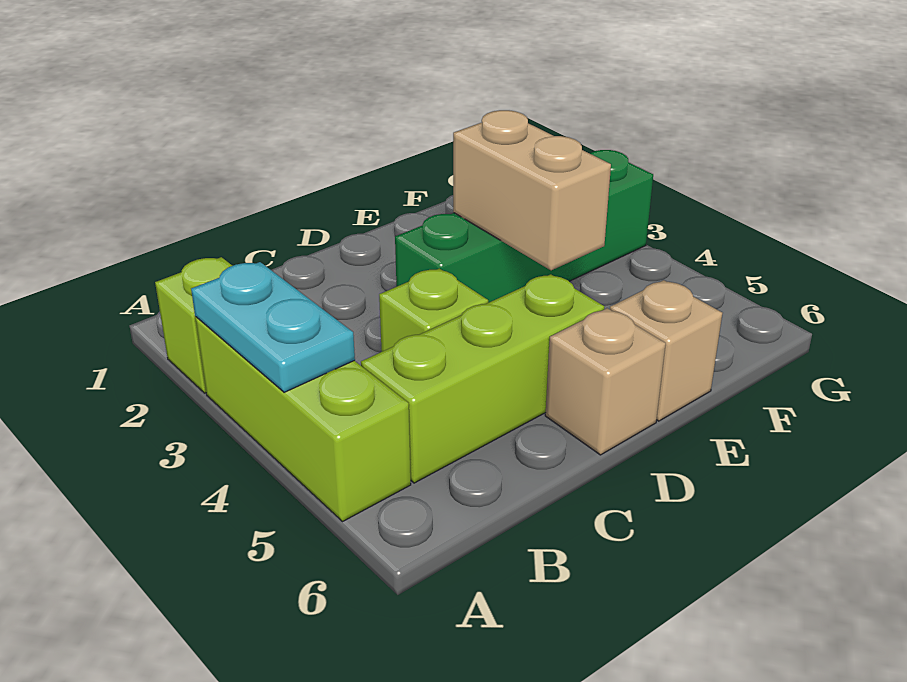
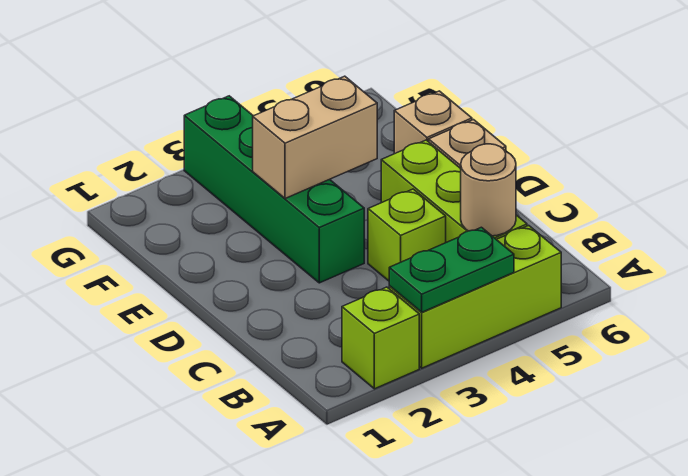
cyan plate A3:A4 level 2 -> green plate A3:A4 level 2
none -> tan round brick B5 level 2

